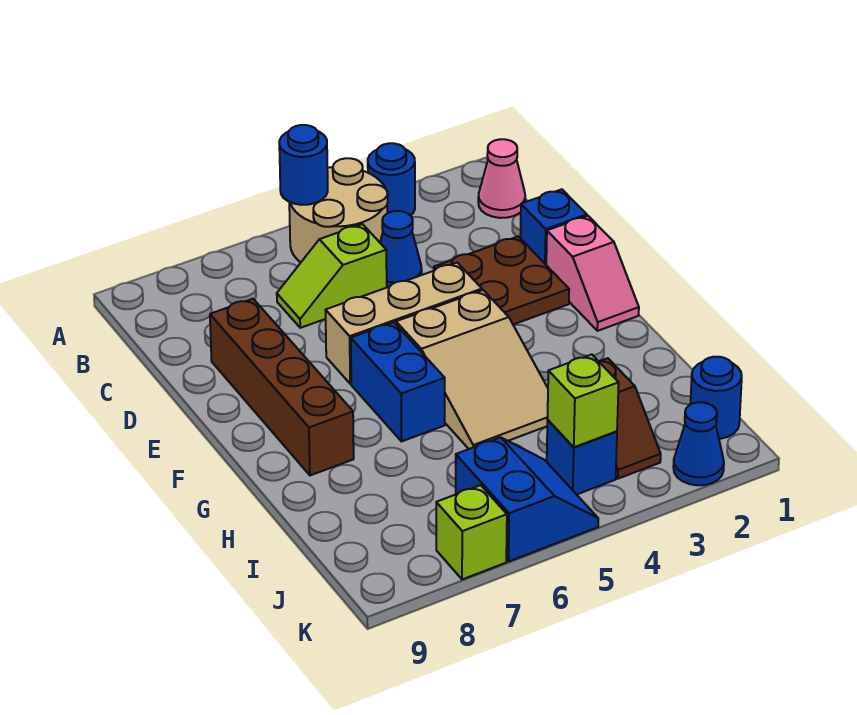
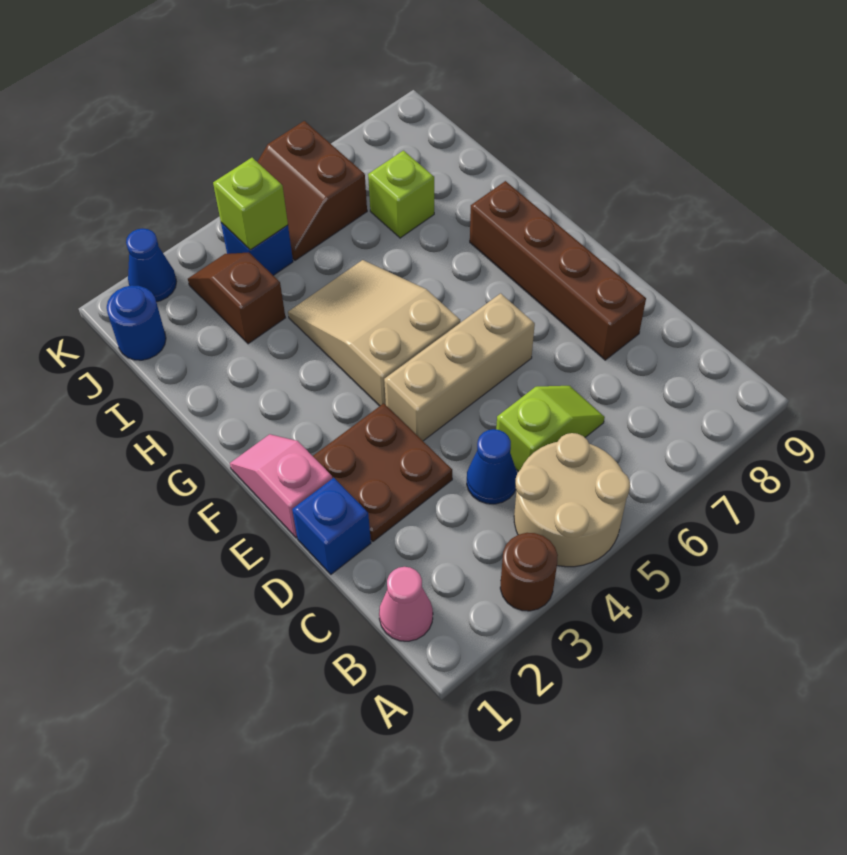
blue round brick A3 level 1 -> brown round brick A3 level 1
blue round brick A5 level 2 -> none
blue brick F6:G6 level 1 -> none
blue slope J5:K6 level 1 top 6 -> brown slope J5:K6 level 1 top 6
lime brick K7 level 1 -> lime brick I7 level 1

